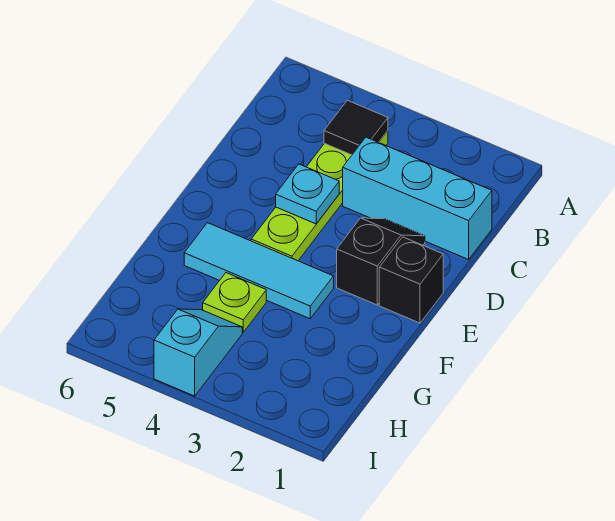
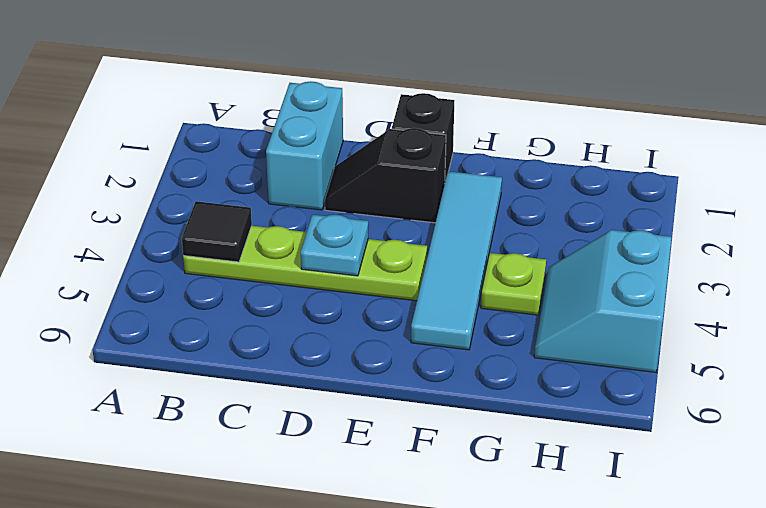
cyan brick C1:C3 level 1 -> cyan brick C1:C2 level 1
cyan tile F3:F5 level 1 -> cyan tile F2:F5 level 1
cyan slope H4:I4 level 1 top I -> cyan slope H4:I5 level 1 top I

